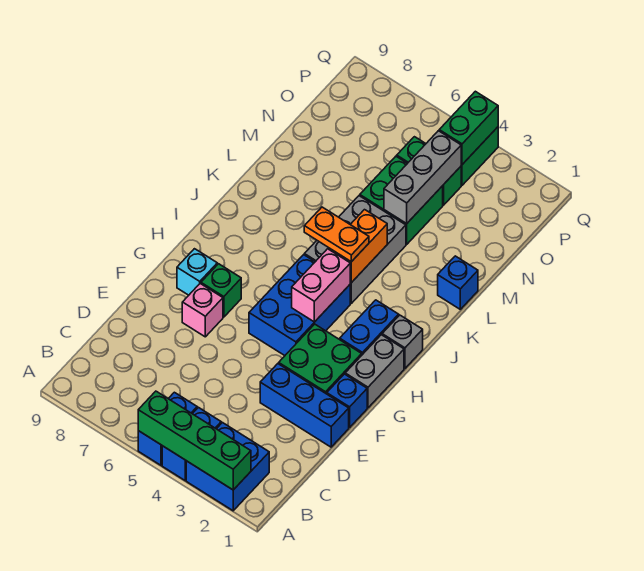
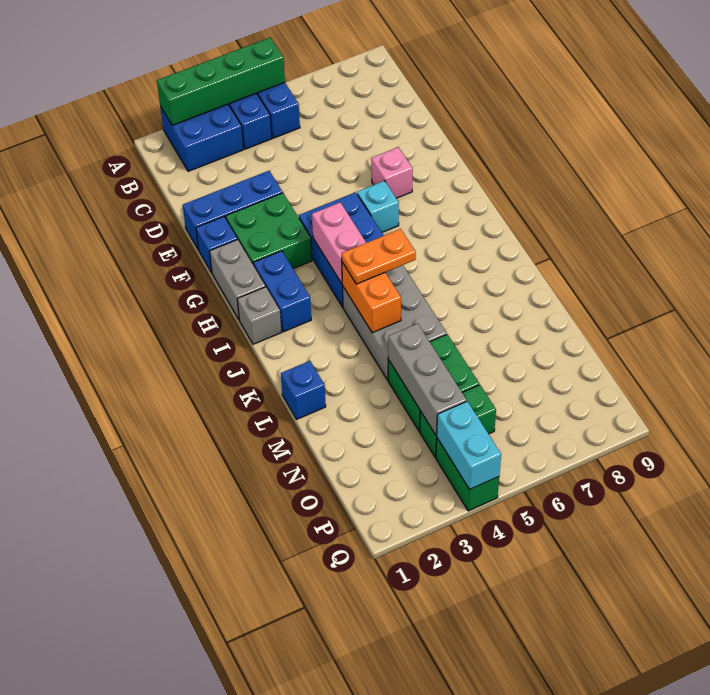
green brick G7 level 1 -> none
cyan brick G8 level 1 -> cyan brick G6 level 1
green brick P4:Q4 level 2 -> cyan brick P4:Q4 level 2

